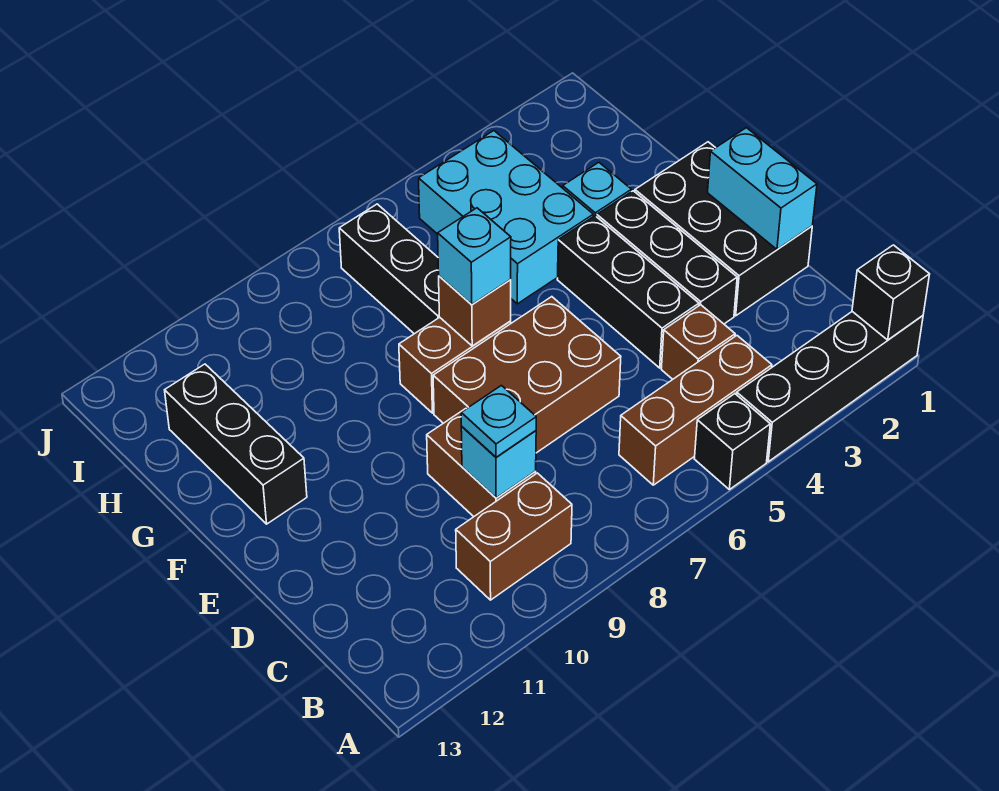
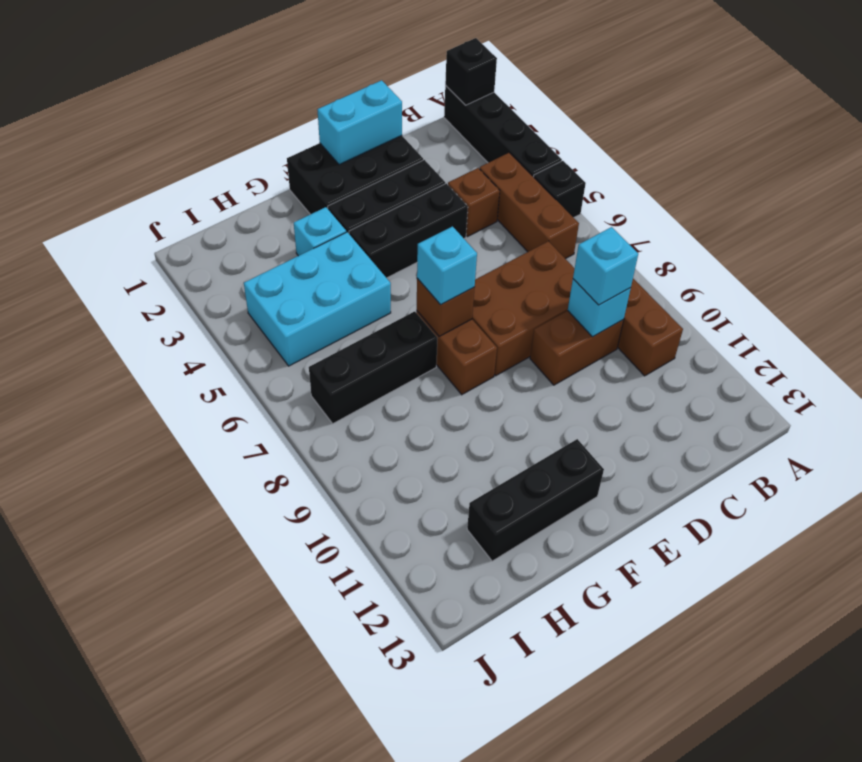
cyan plate C9 level 3 -> cyan brick C9 level 3
brown brick D6:E8 level 1 -> brown brick C7:E8 level 1

